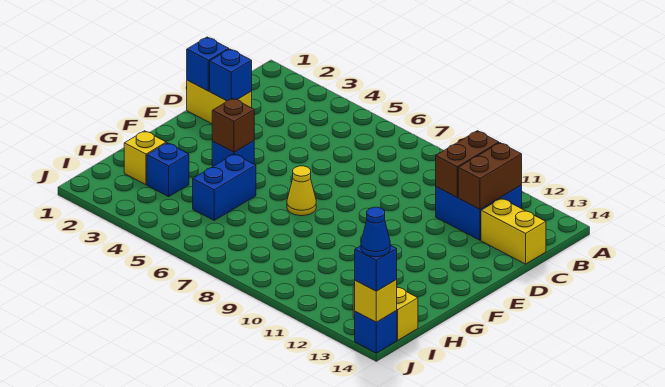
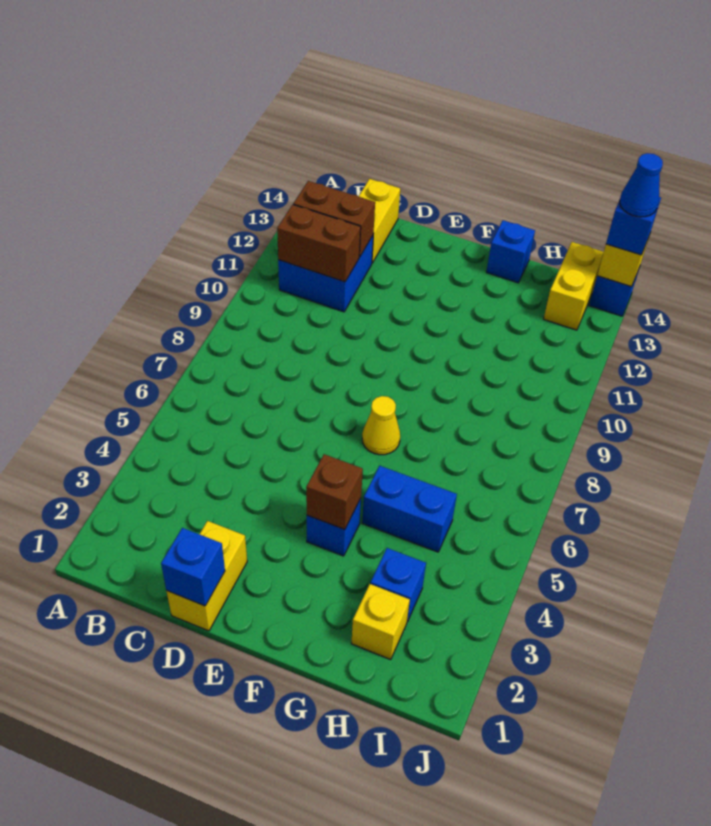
blue brick D2 level 2 -> blue brick G14 level 1

